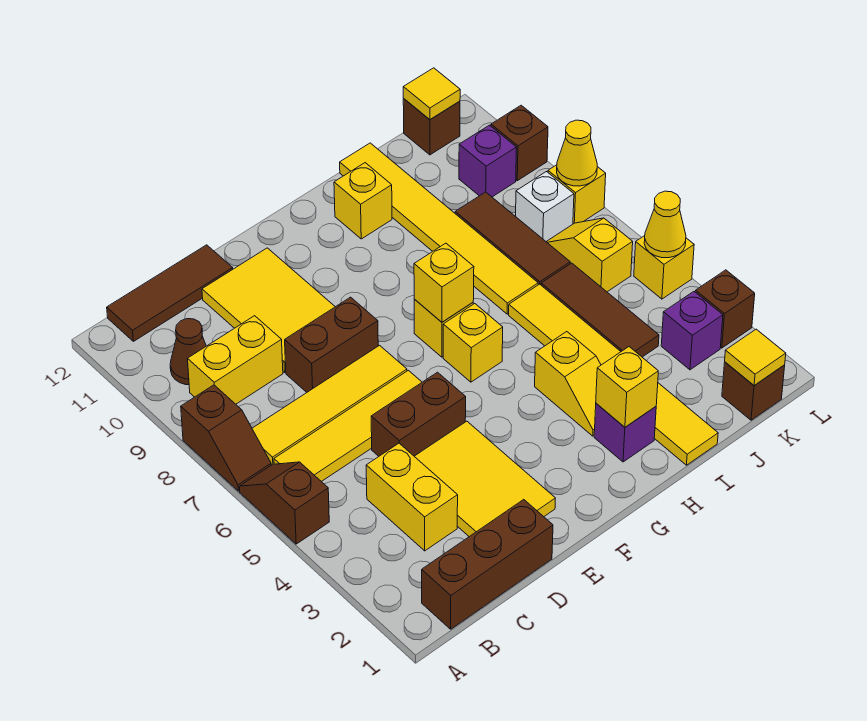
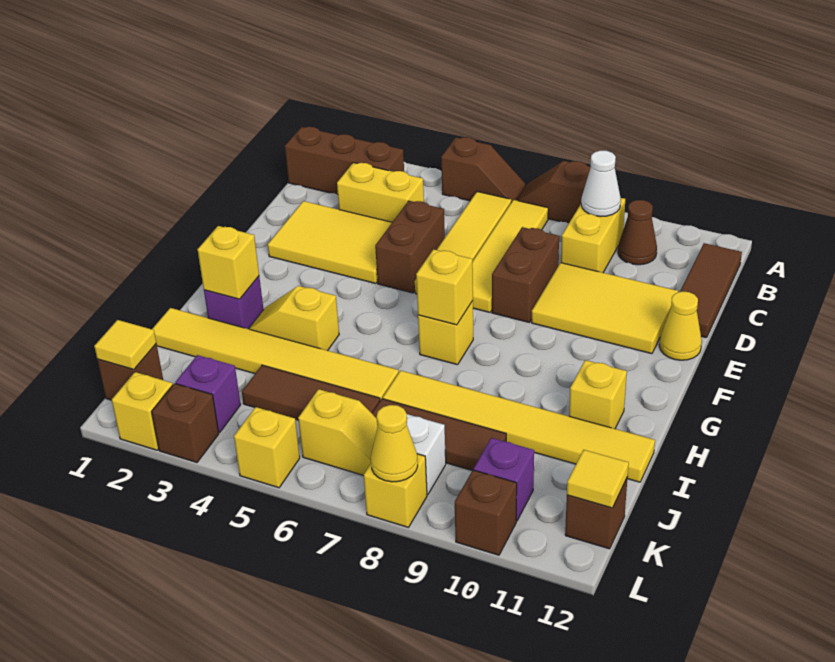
brown brick B1:D1 level 1 -> brown brick B1:B3 level 1
none -> white cone B9 level 2
yellow brick G6 level 1 -> yellow brick L2 level 1
yellow cone L5 level 2 -> yellow cone E12 level 1

